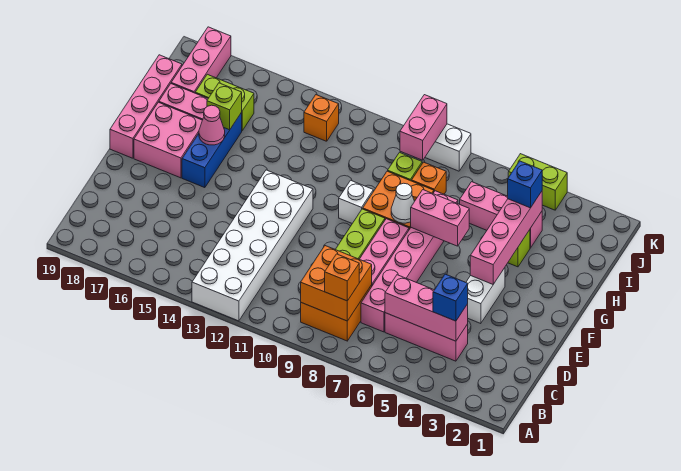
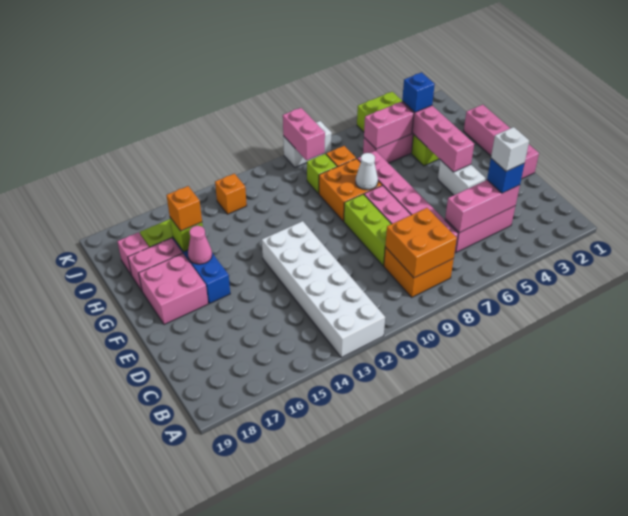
orange brick B8 level 3 -> orange brick H16 level 3
pink brick F19:I19 level 1 -> pink brick E1:H1 level 1
pink brick G6:G7 level 2 -> pink brick I5:I6 level 2
white brick G10 level 1 -> white brick C4 level 4
pink brick I18:K18 level 1 -> pink brick I18 level 1

